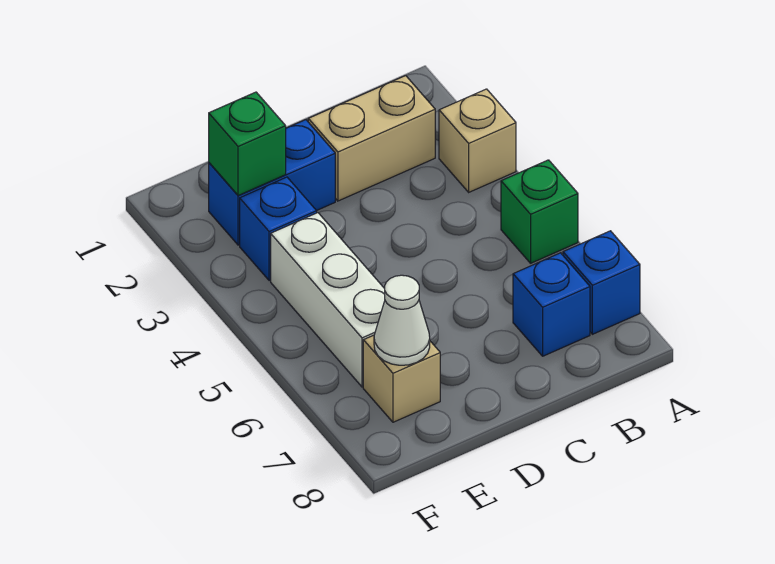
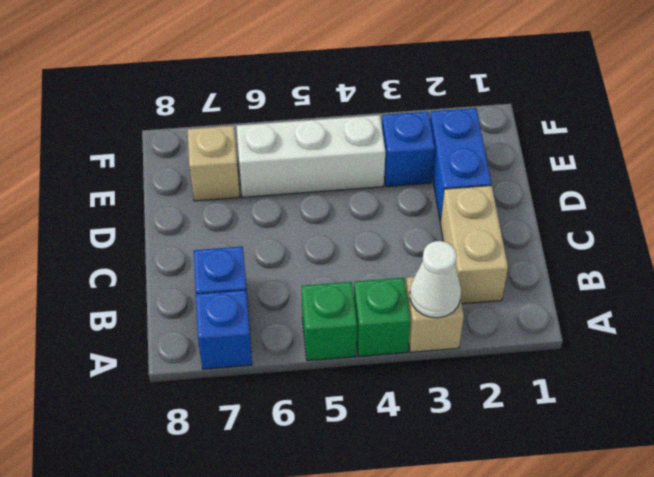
green brick E2 level 2 -> green brick A4 level 1
white cone E7 level 2 -> white cone A3 level 2

